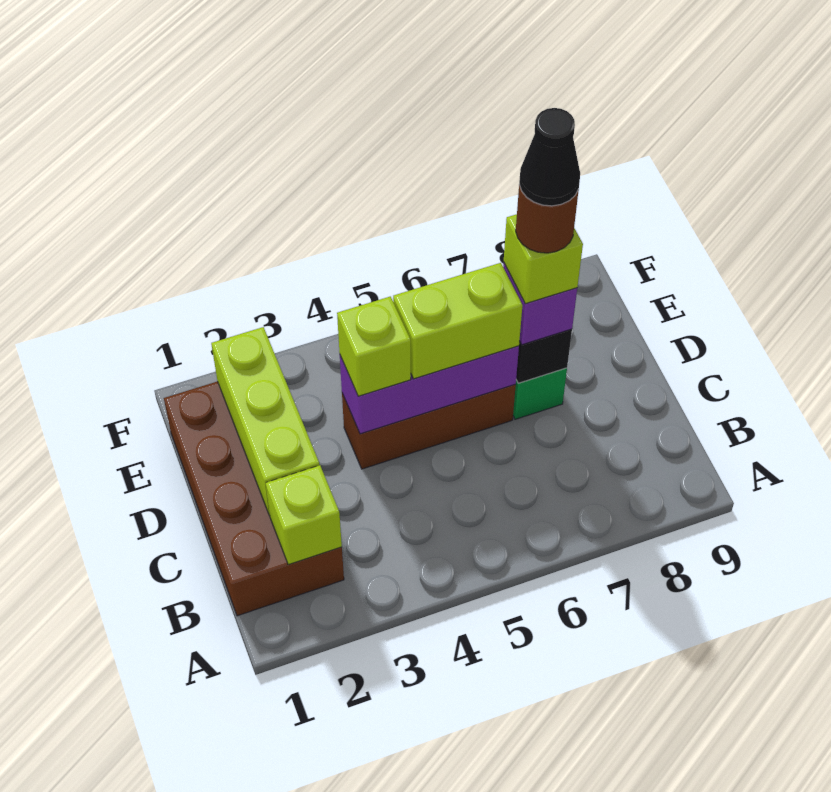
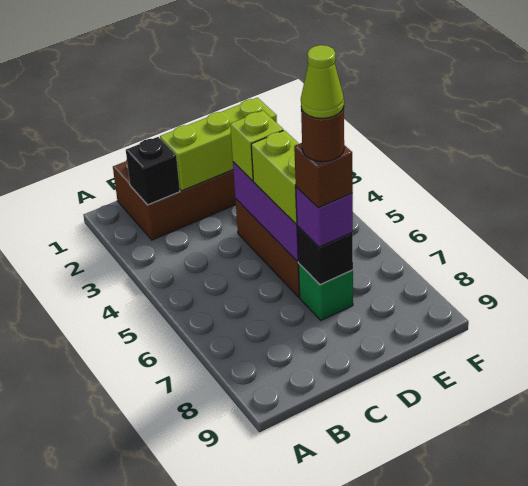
lime brick B2 level 2 -> black brick B2 level 2
lime brick D7 level 4 -> brown brick D7 level 4
black cone D7 level 6 -> lime cone D7 level 6

